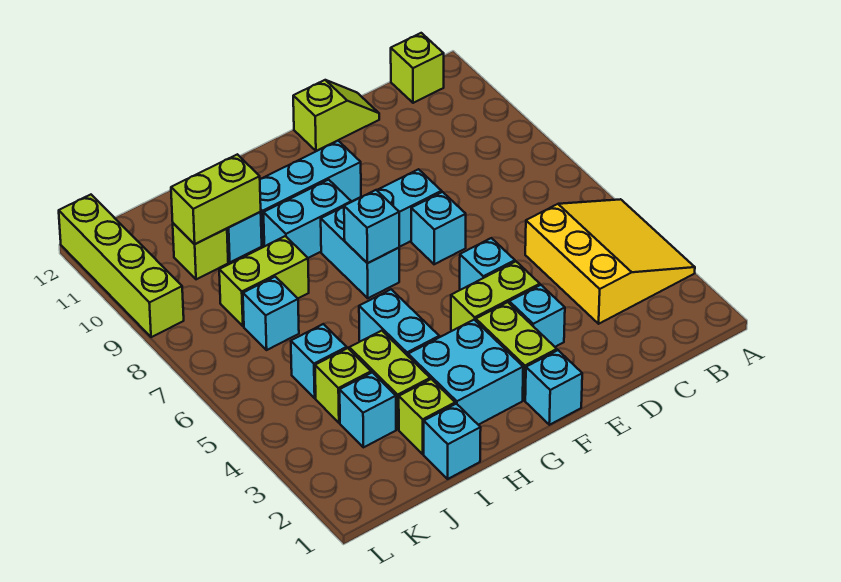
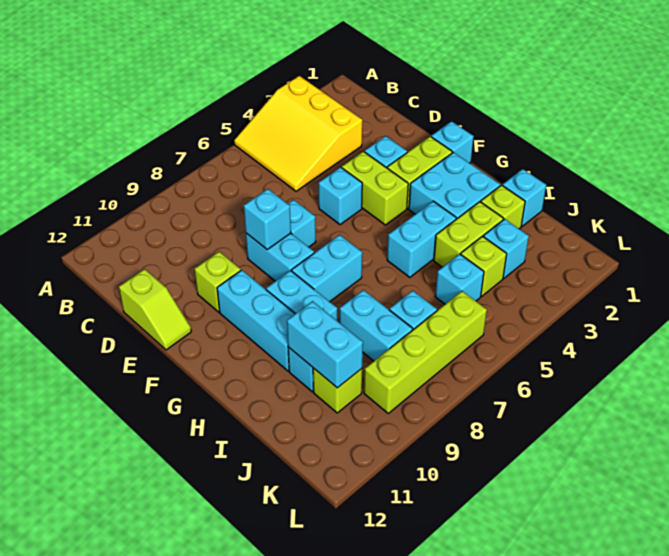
yellow slope A3:C5 level 1 top C -> yellow slope A3:C5 level 1 top 3
lime brick B12 level 1 -> lime brick E10 level 1
lime slope D12:E12 level 1 top E -> lime slope D12:E12 level 1 top D
cyan brick G7 level 2 -> cyan brick E8 level 2
lime brick I8:J8 level 1 -> cyan brick I8:J8 level 1
lime brick I10:J10 level 2 -> cyan brick I10:J10 level 2
lime brick L9:L12 level 1 -> lime brick K6:K9 level 1

